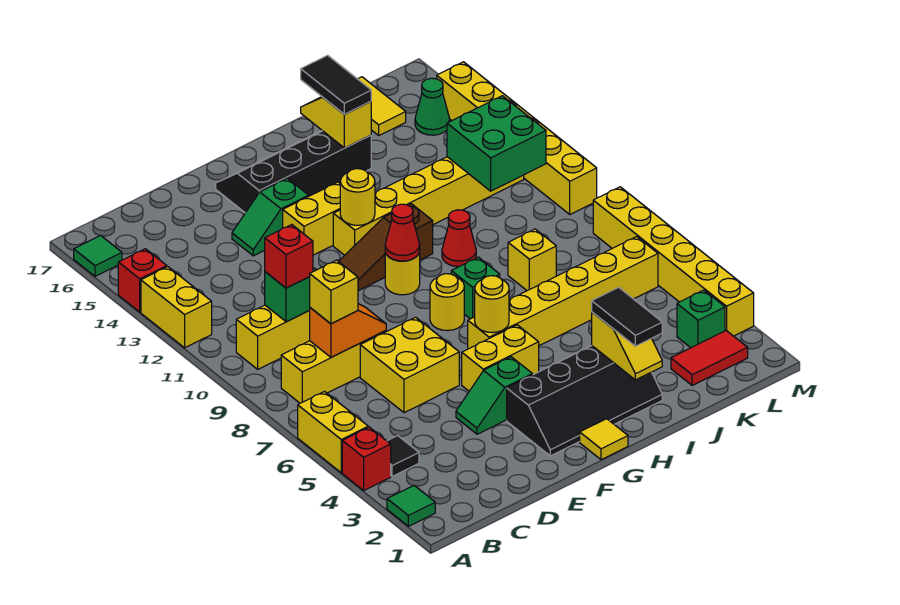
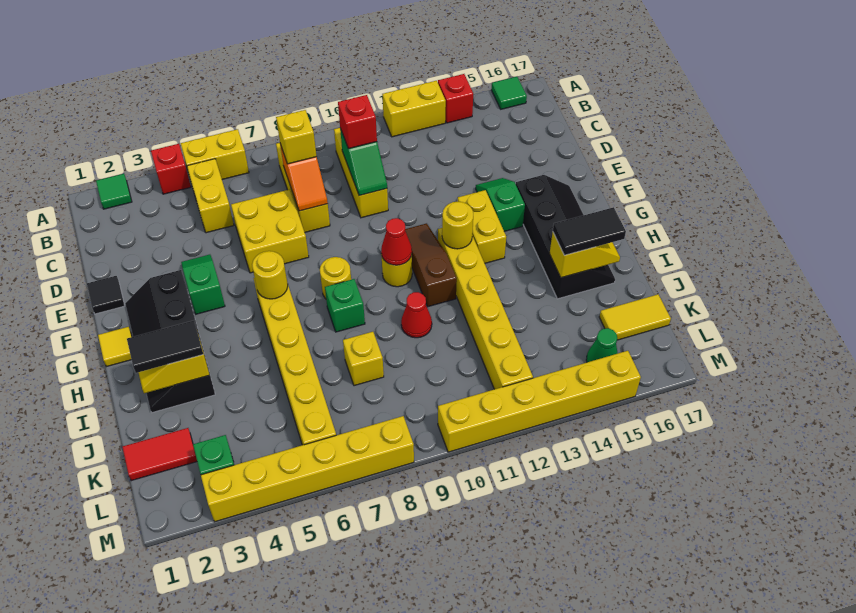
black tile B4 level 1 -> black tile E1 level 1
yellow brick F5:G5 level 1 -> yellow brick B5:C5 level 1
red tile K2:L2 level 1 -> red tile K1:K2 level 1
green brick K11:L12 level 2 -> none

